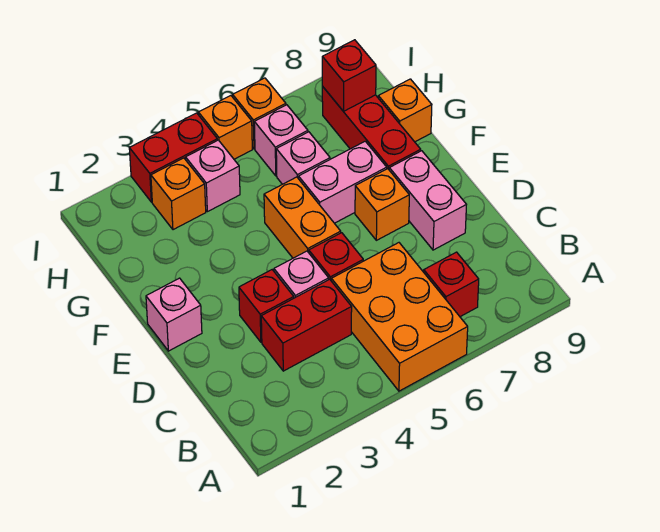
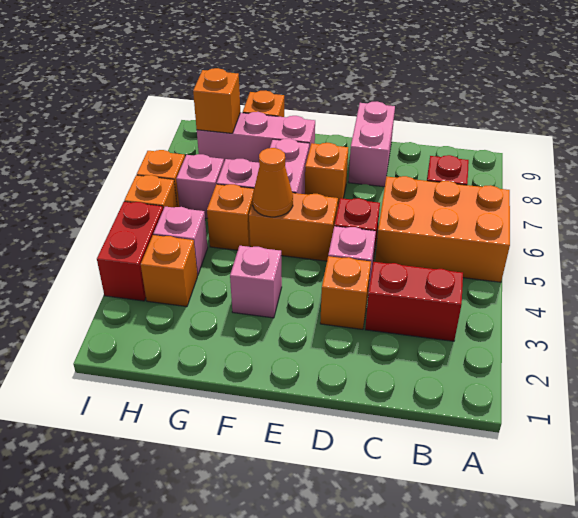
red brick C3:C4 level 1 -> red brick B3:C3 level 1
red brick D3 level 1 -> orange brick D3 level 1
pink brick D8:E8 level 1 -> pink brick D8:D9 level 1
pink brick E1 level 1 -> pink brick F3 level 1
none -> orange cone F5 level 2
red brick F8:H8 level 1 -> pink brick F8:H8 level 1
none -> orange brick G5 level 1
red brick H8 level 2 -> orange brick H8 level 2

